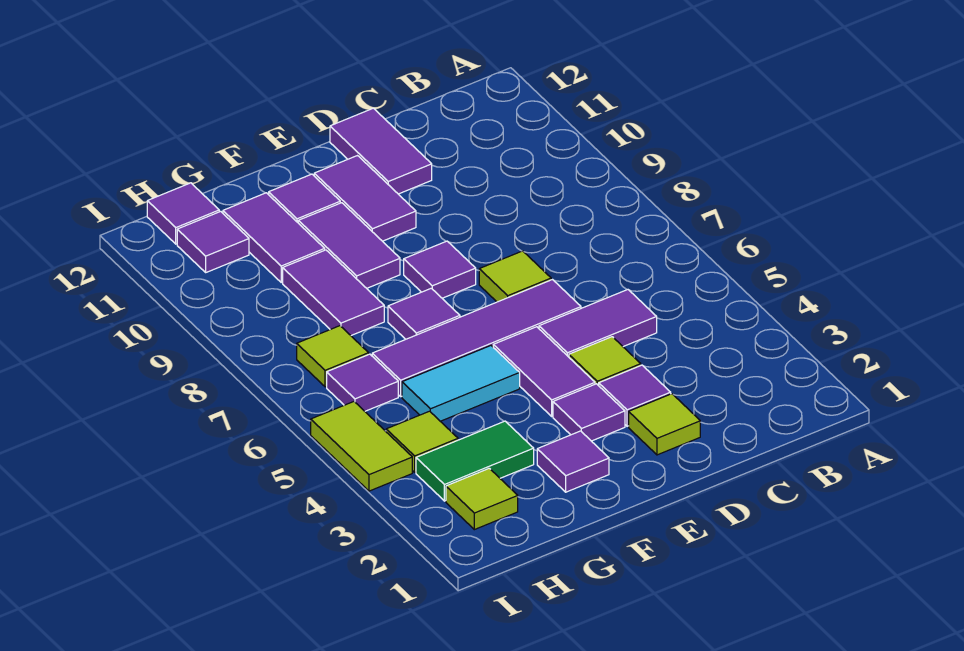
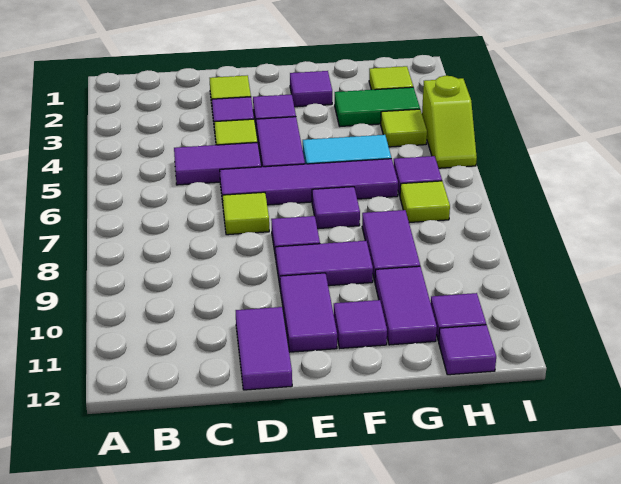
purple tile F9:F10 level 1 -> purple tile E9:F9 level 1
lime tile I4:I5 level 1 -> lime slope I4:I5 level 1 top 4

